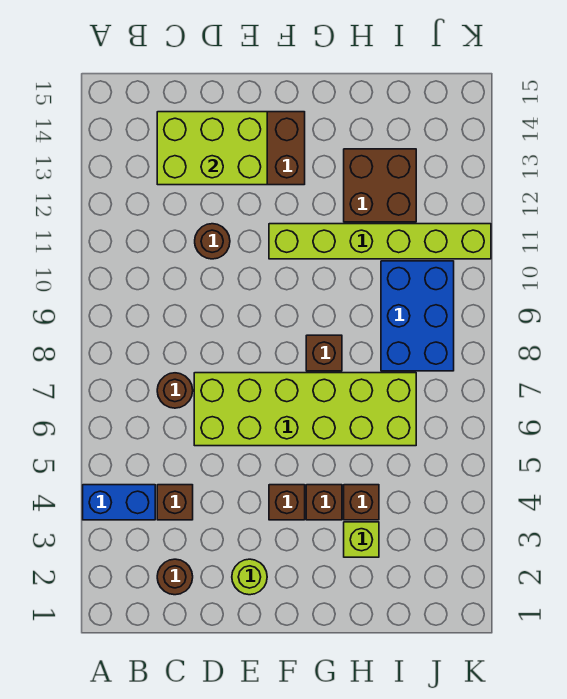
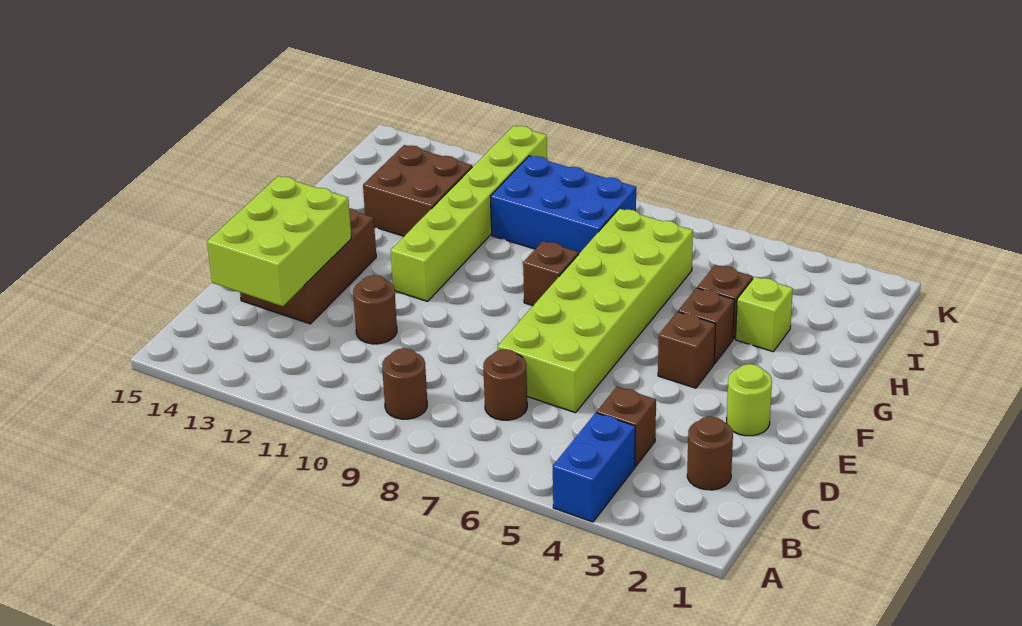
none -> brown round brick B9 level 1

